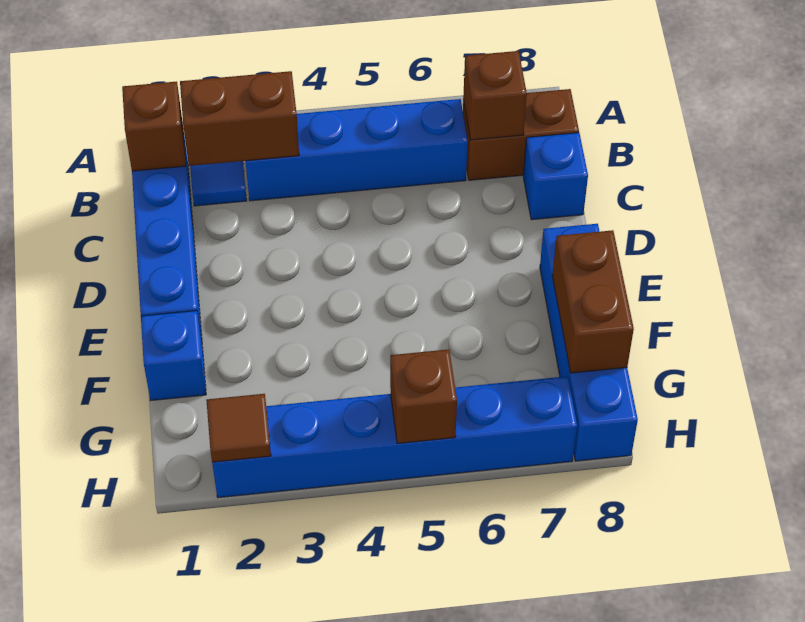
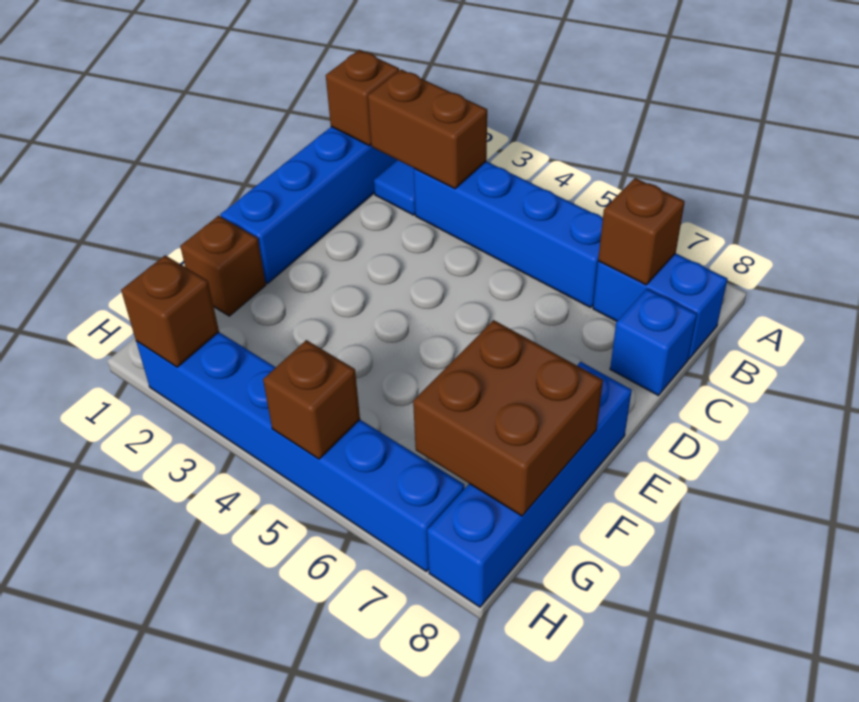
brown brick B7:B8 level 1 -> blue brick B7:B8 level 1
blue brick F1 level 1 -> brown brick F1 level 1
brown brick F8:G8 level 2 -> brown brick F7:G8 level 2
brown tile H2 level 2 -> brown brick H2 level 2

